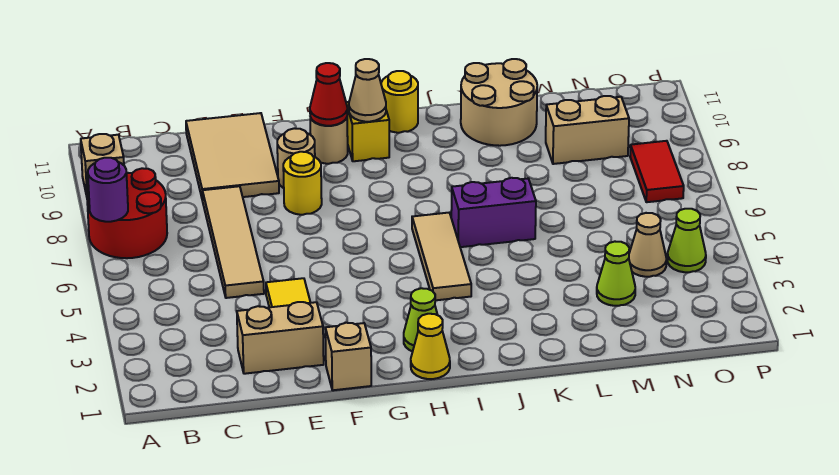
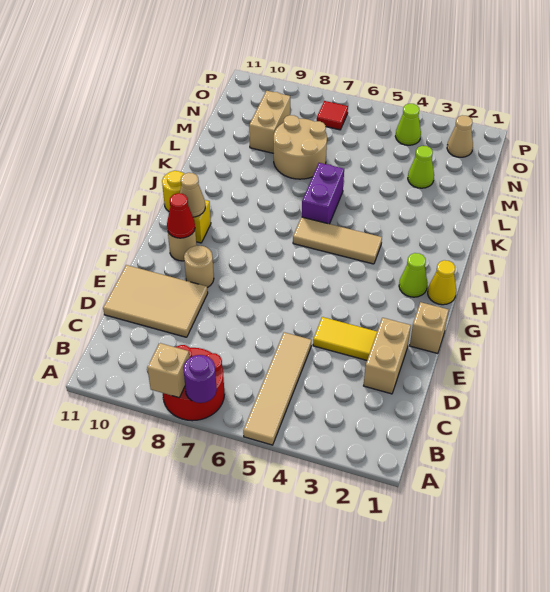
tan tile D5:D8 level 1 -> tan tile A5:D5 level 1
yellow round brick F8 level 1 -> none
tan round brick K10:L11 level 1 -> tan round brick L7:M8 level 1
tan cone N4 level 1 -> tan cone O2 level 1
red tile O7:O8 level 1 -> red tile O7 level 1

